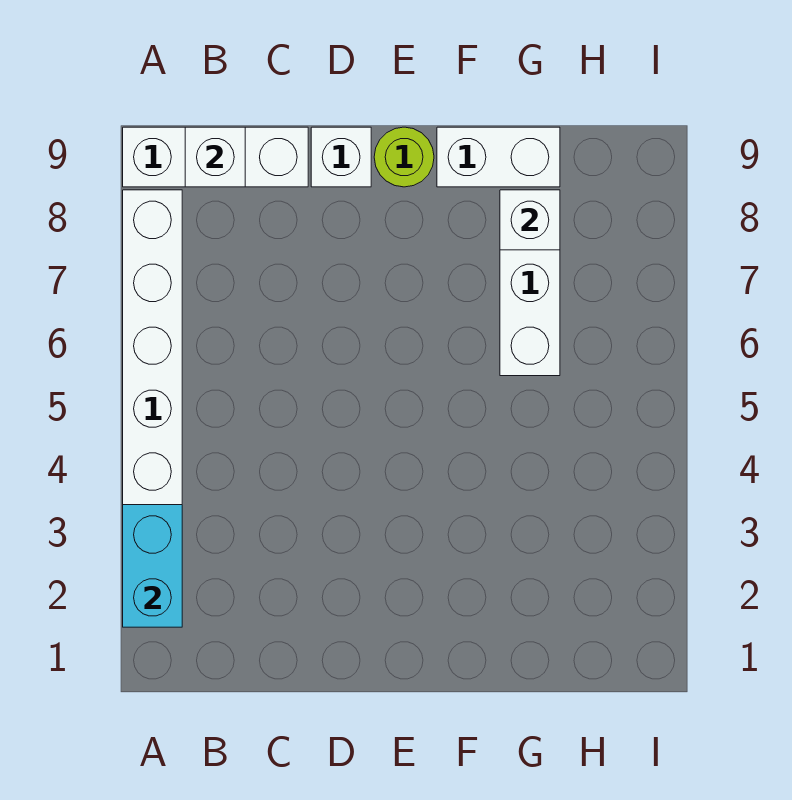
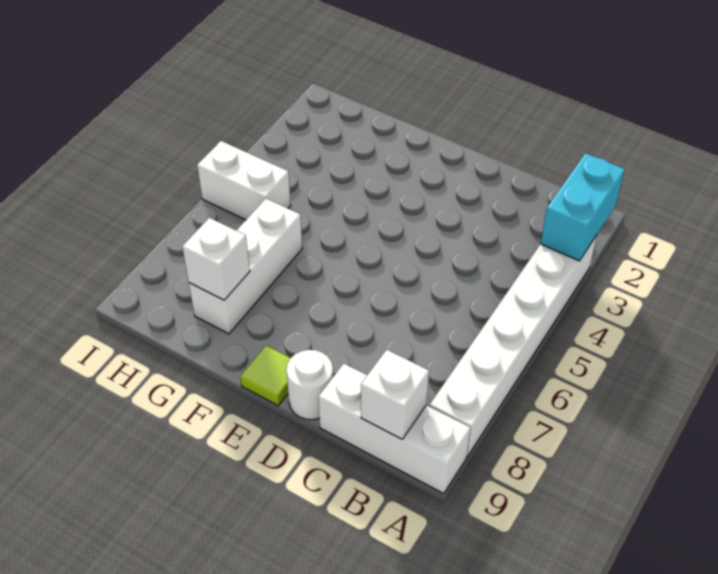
white brick D9 level 1 -> white round brick D9 level 1
lime round brick E9 level 1 -> lime tile E9 level 1
white brick F9:G9 level 1 -> white brick H5:I5 level 1

